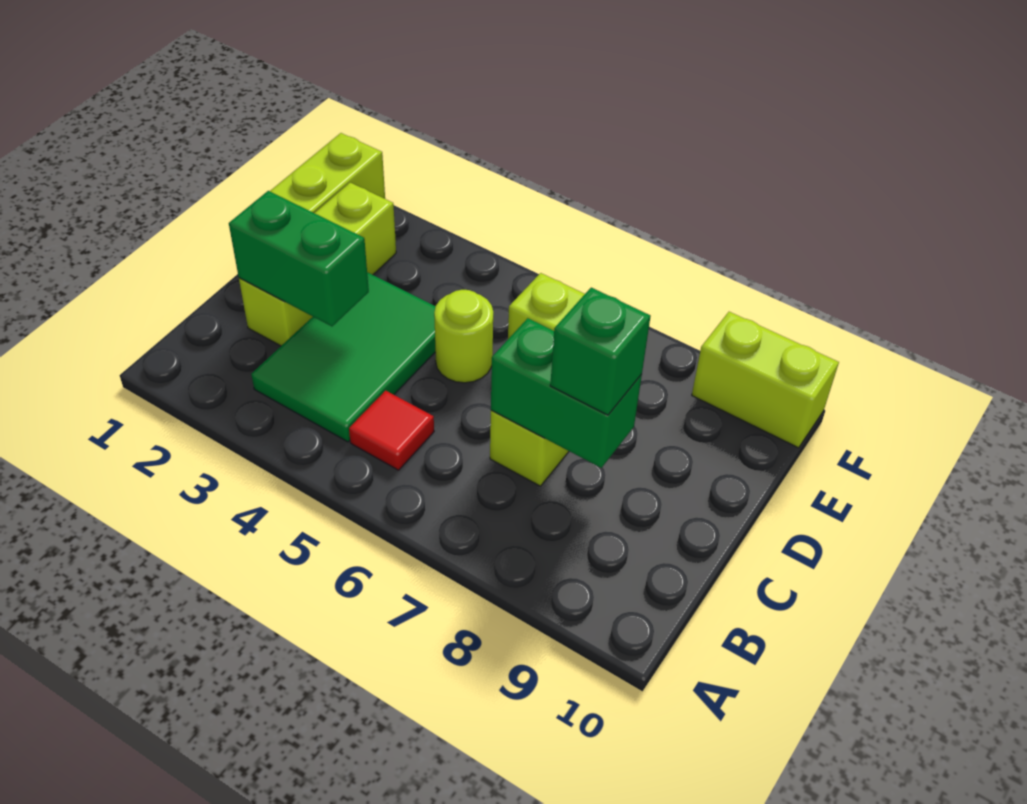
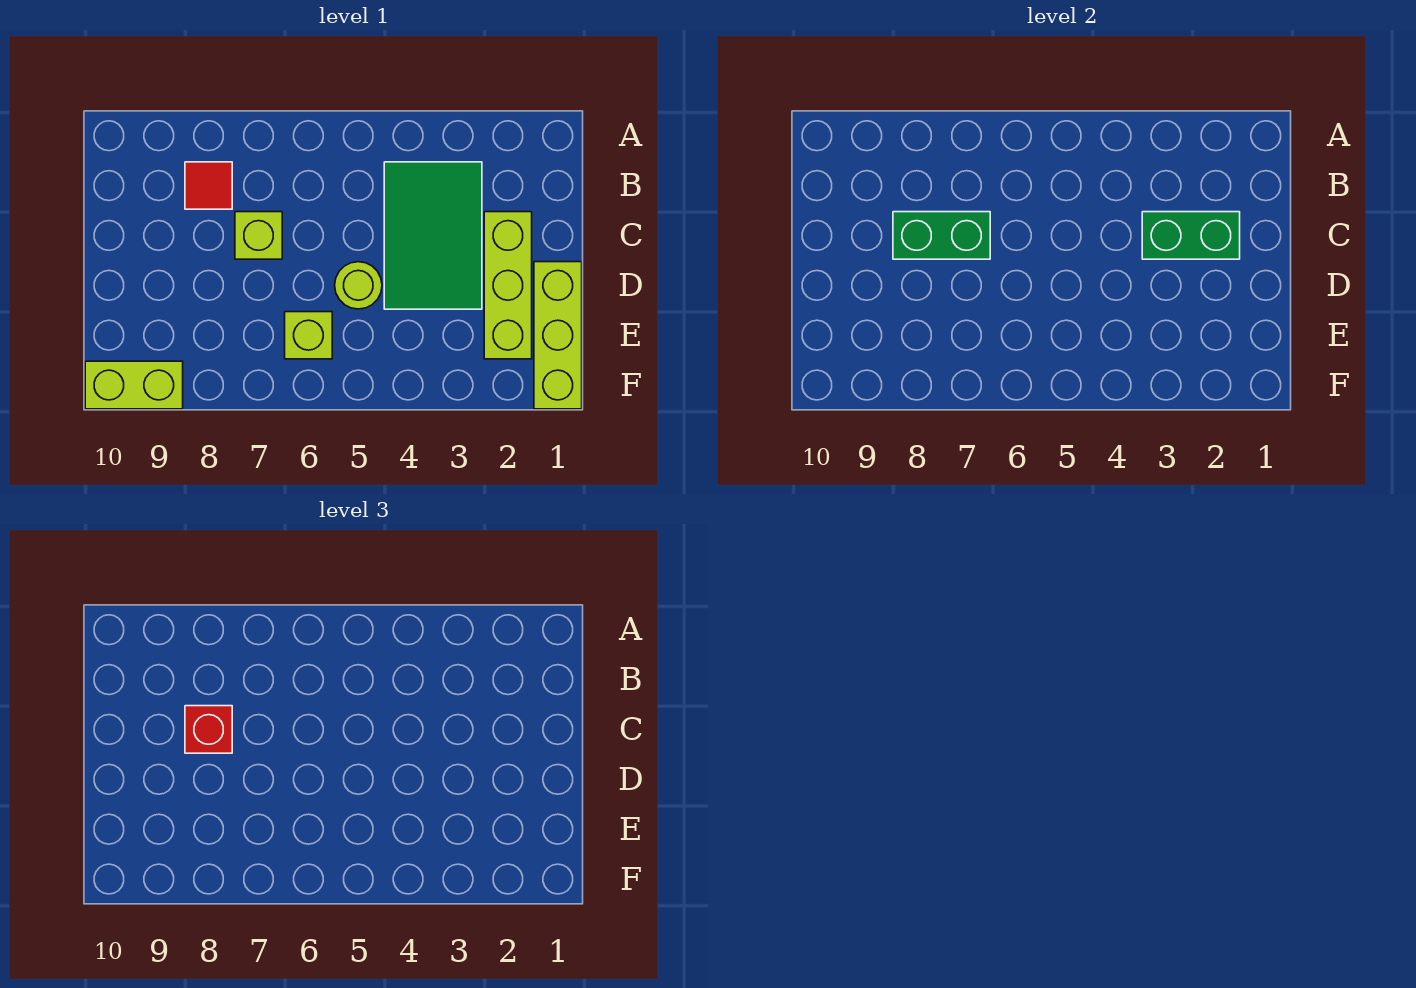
red tile B5 level 1 -> red tile B8 level 1
green brick C8 level 3 -> red brick C8 level 3

